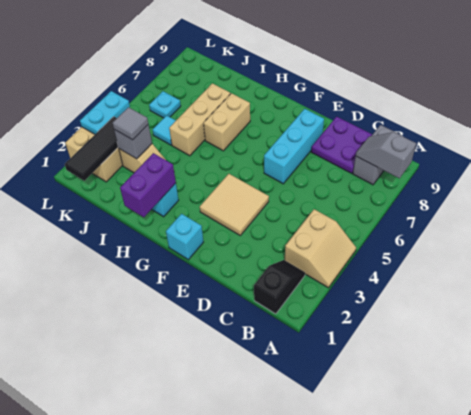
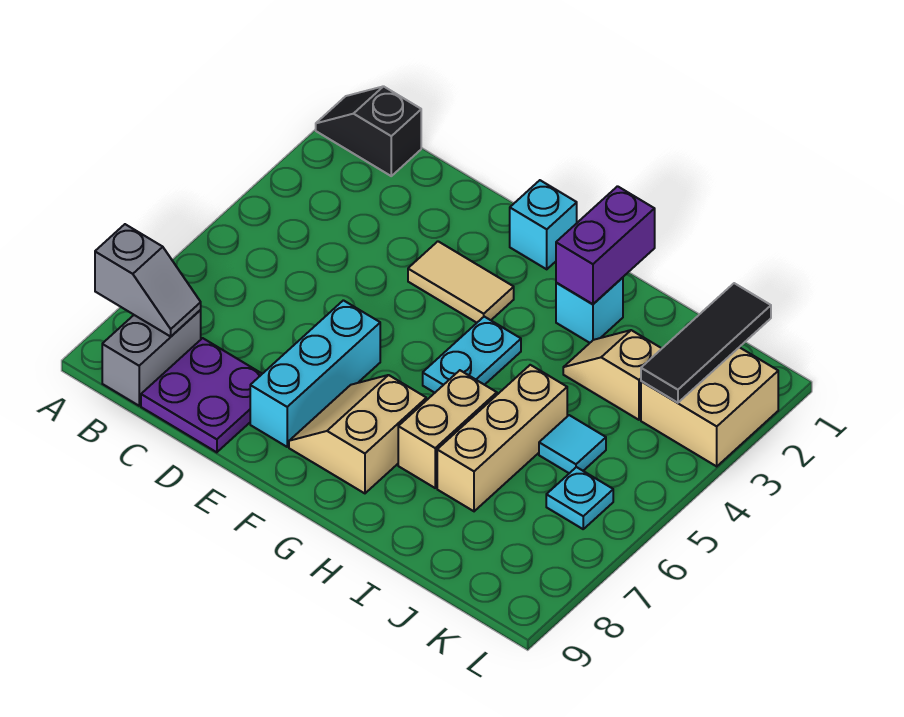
tan slope A3:B4 level 1 top B -> tan slope F7:G8 level 1 top G
black slope B1:B2 level 1 top 1 -> black slope A1:B1 level 1 top B
tan tile E3:F4 level 1 -> tan tile E3:F3 level 1
grey brick J3 level 2 -> none
grey tile J3 level 3 -> none
cyan plate L3:L4 level 2 -> cyan plate G4:G5 level 1

